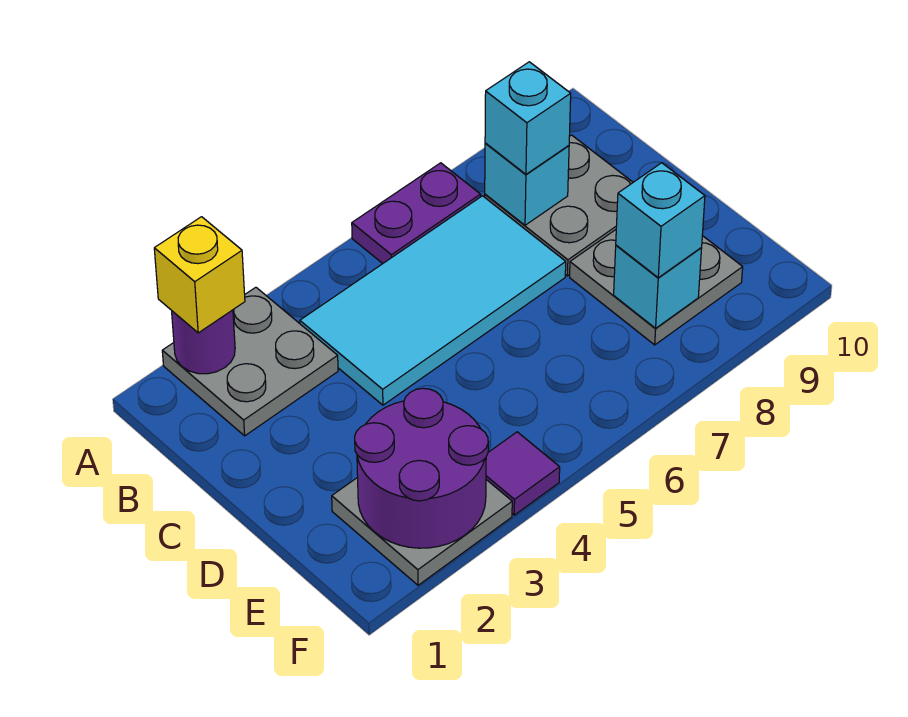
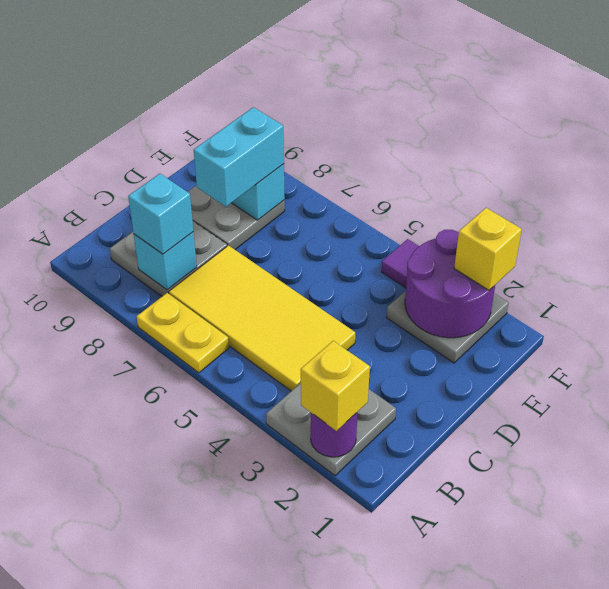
purple plate A6:A7 level 1 -> yellow plate A6:A7 level 1
cyan tile B4:C7 level 1 -> yellow tile B4:C7 level 1
cyan brick E8 level 3 -> cyan brick D8:E8 level 3
none -> yellow brick F2 level 3

